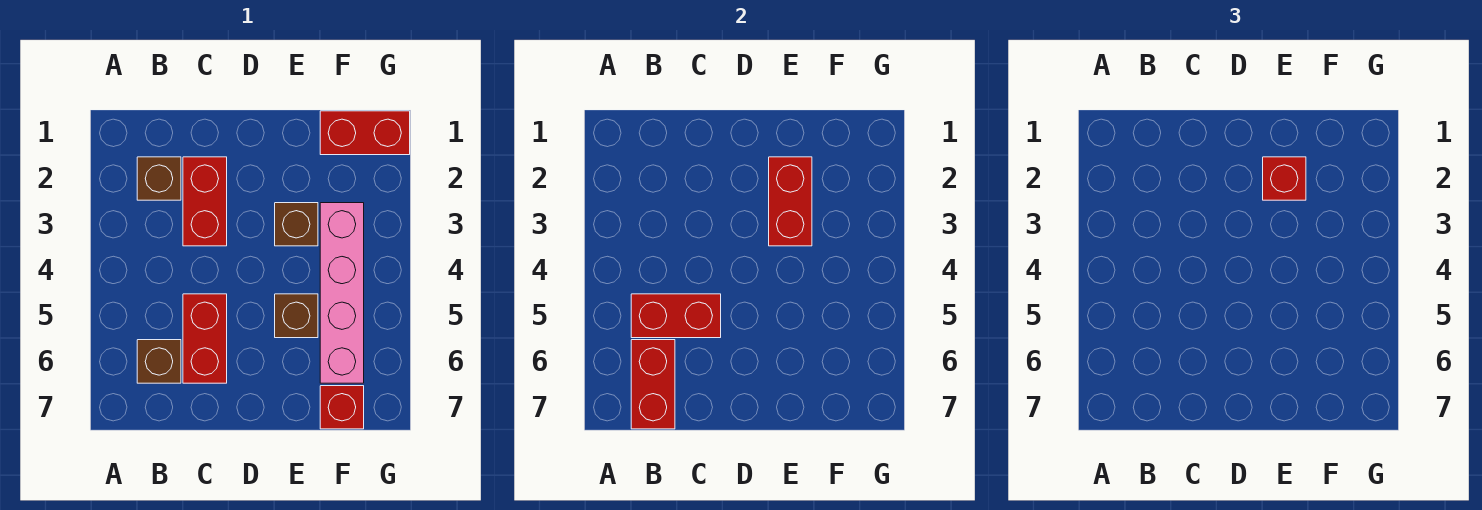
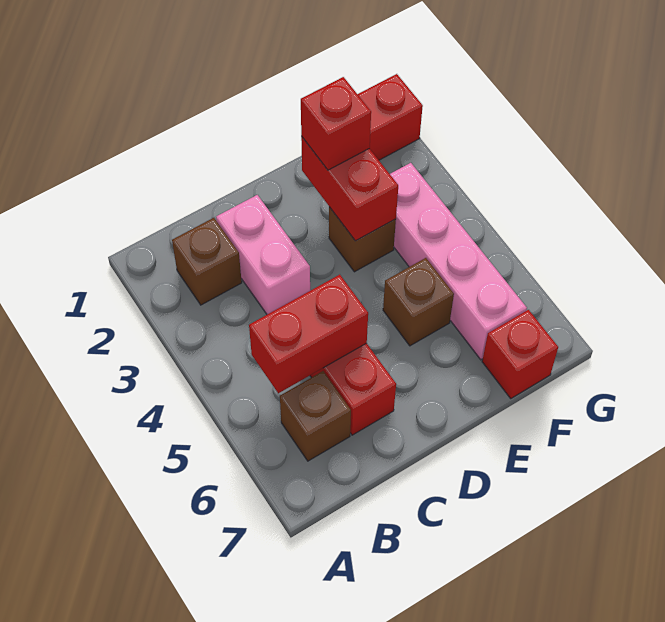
red brick B6:B7 level 2 -> none
red brick C2:C3 level 1 -> pink brick C2:C3 level 1

